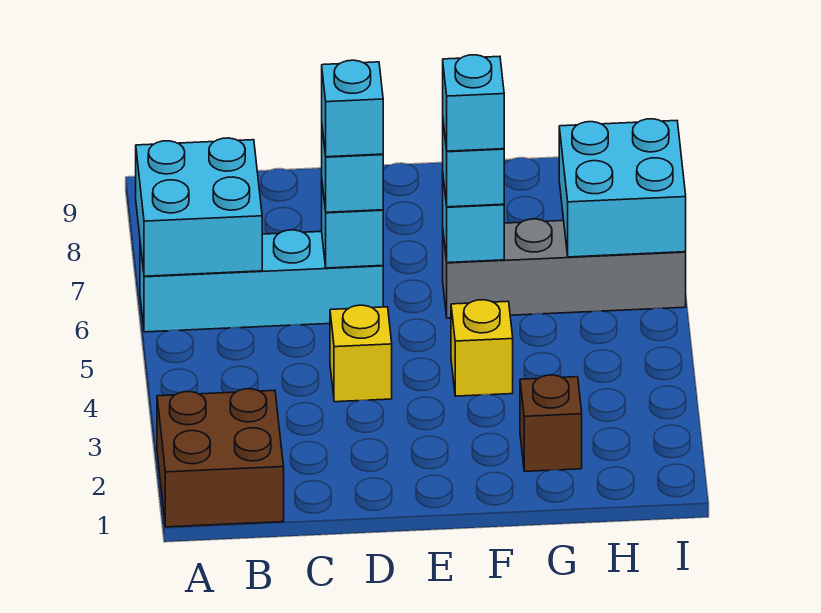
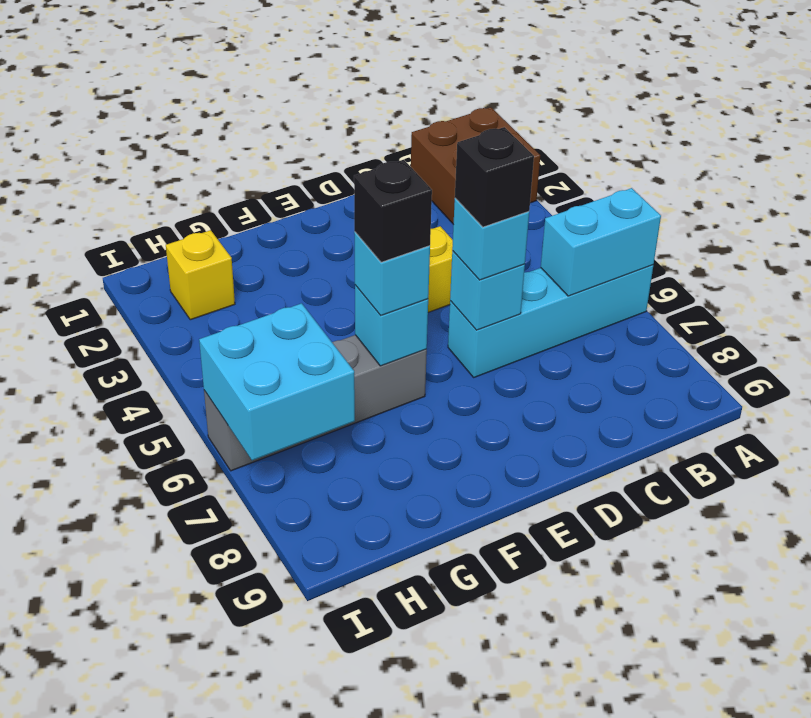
cyan brick A6:B7 level 2 -> cyan brick A6:B6 level 2
cyan brick D6 level 4 -> black brick D6 level 4
yellow brick F4 level 1 -> yellow brick H2 level 1
cyan brick F6 level 4 -> black brick F6 level 4
brown brick G2 level 1 -> none

